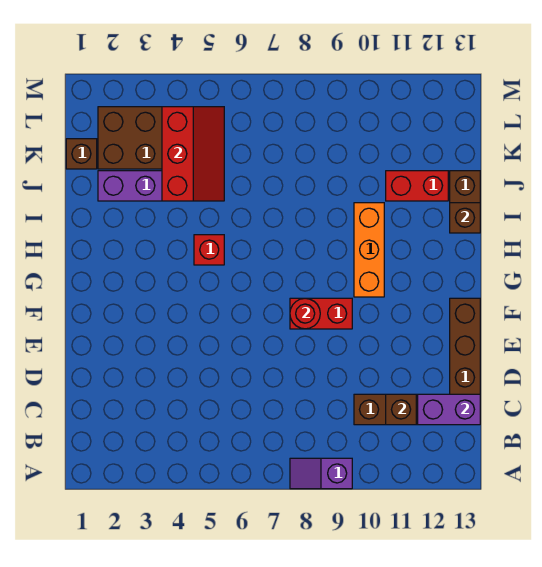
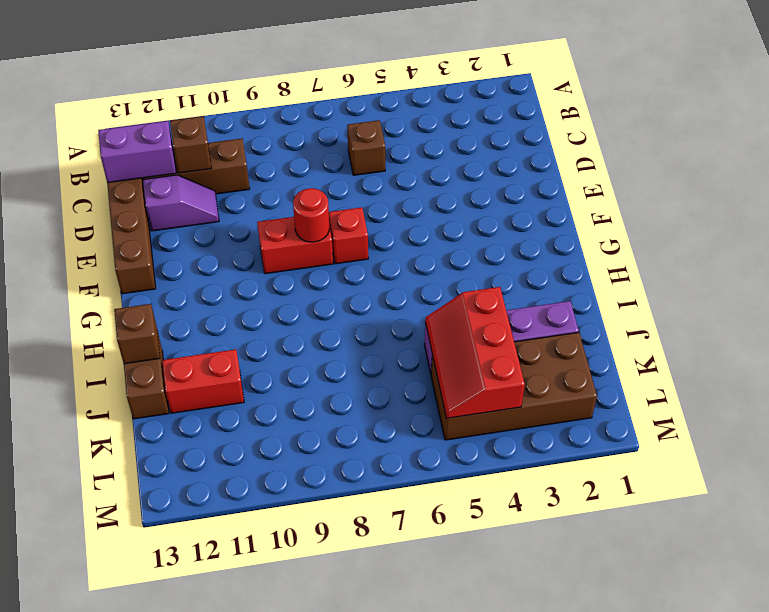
purple slope A8:A9 level 1 top 9 -> purple slope D11:D12 level 1 top 12
orange brick G10:I10 level 1 -> none
red brick H5 level 1 -> red brick F7 level 1
brown brick K1 level 1 -> brown brick C6 level 1

